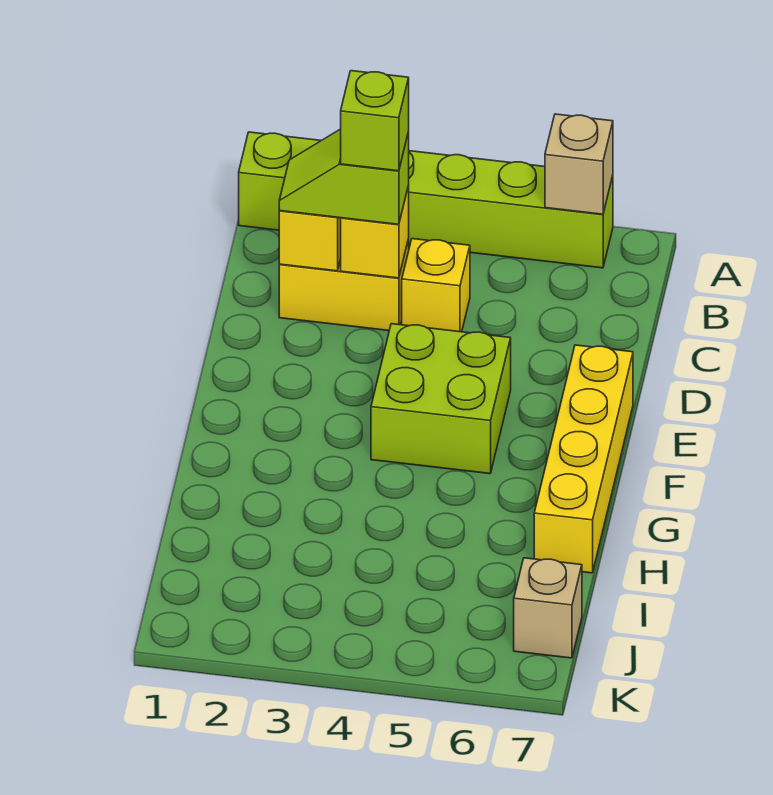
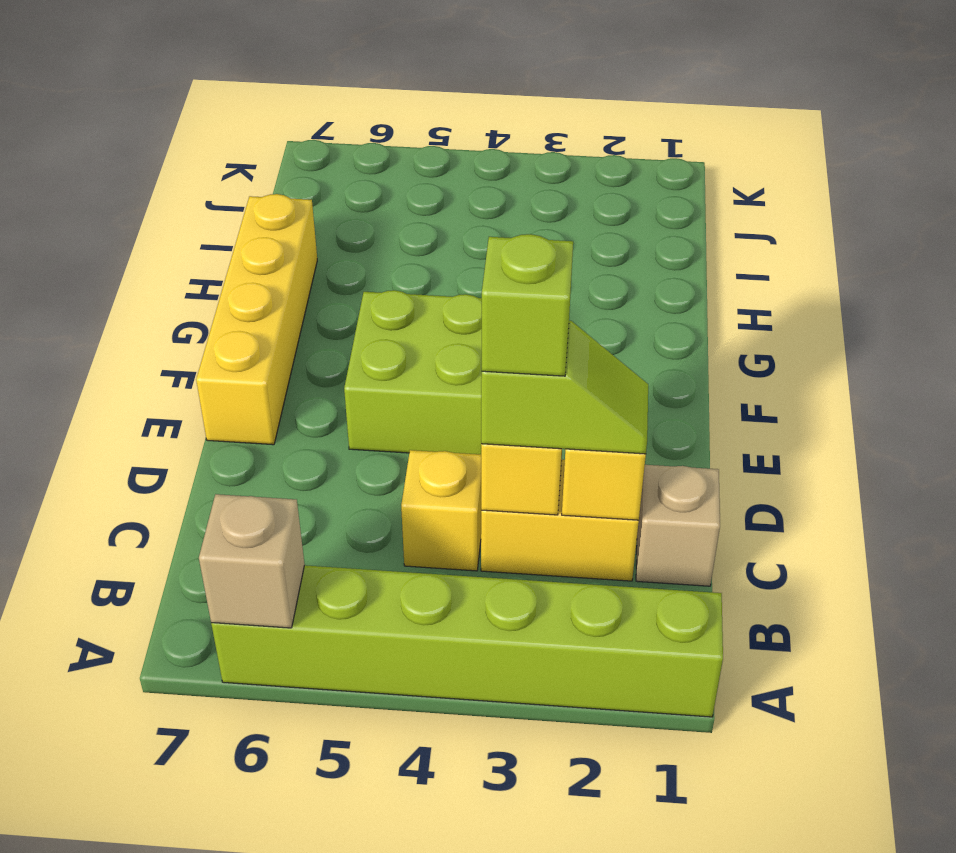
tan brick J7 level 1 -> tan brick C1 level 1

